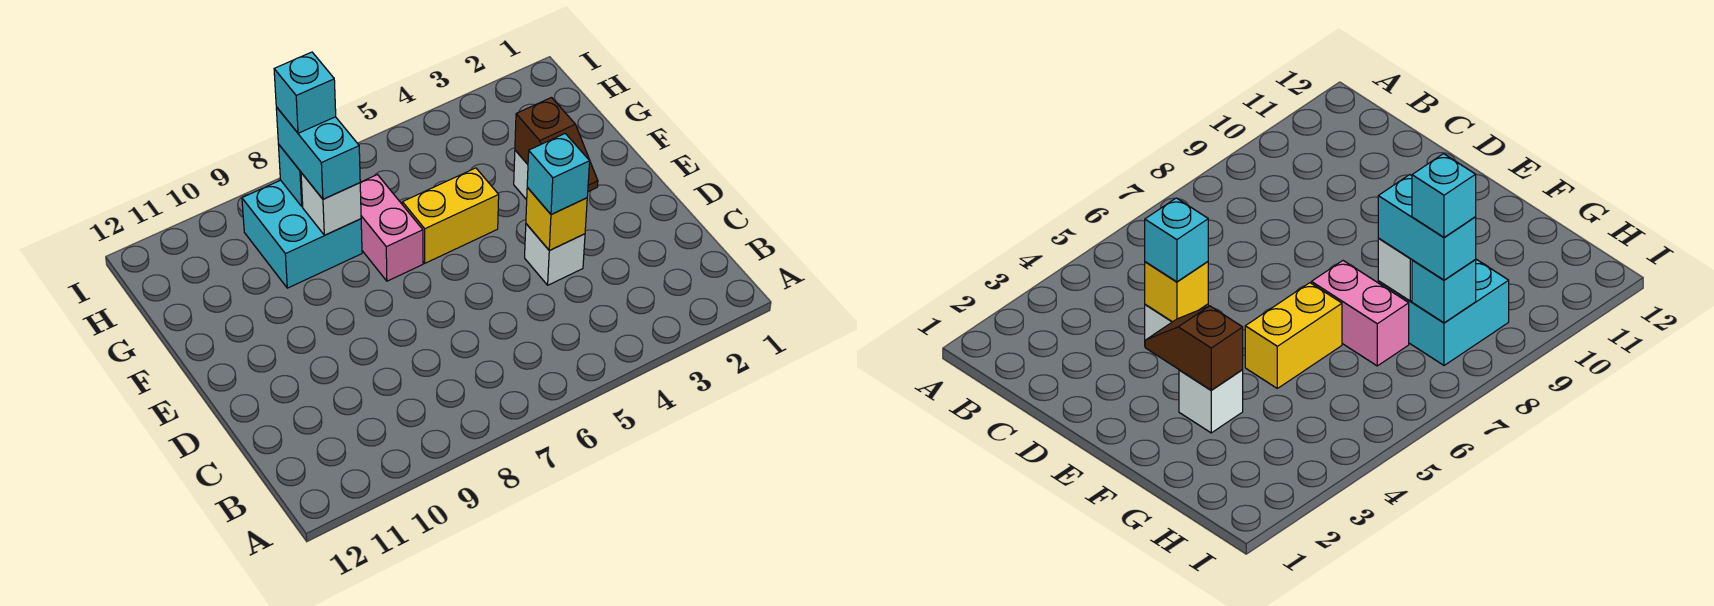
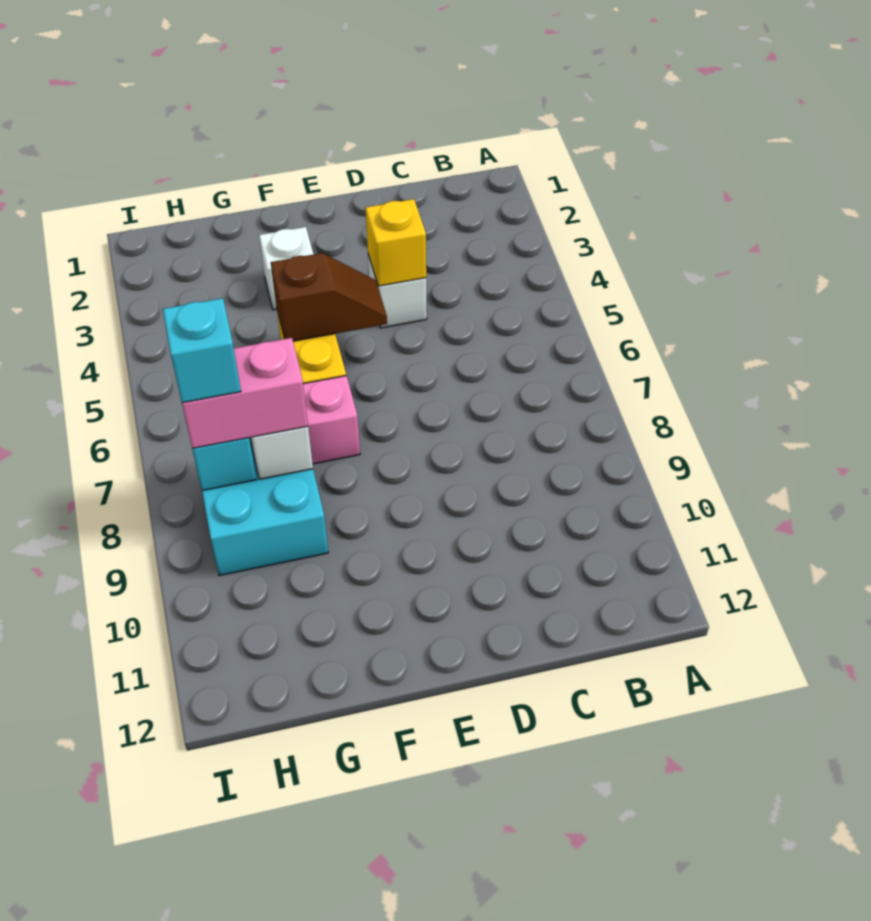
cyan brick D4 level 3 -> none
brown slope E3:F3 level 2 top F -> brown slope E5:F5 level 2 top F
cyan brick G8:H8 level 3 -> pink brick G8:H8 level 3

